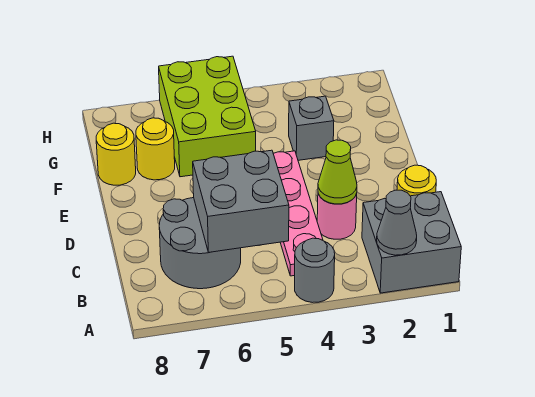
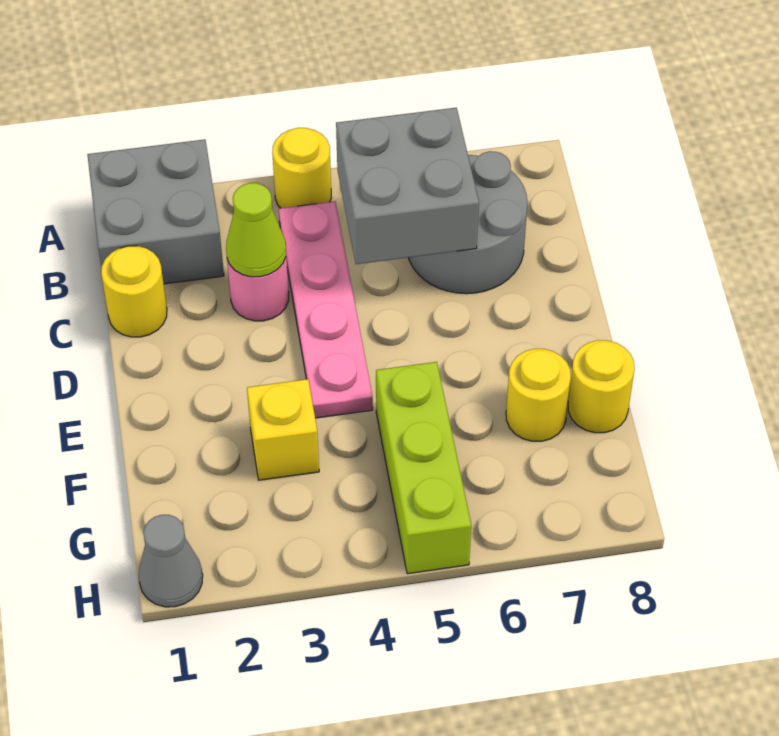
grey cone A2 level 2 -> grey cone H1 level 1
grey round brick A4 level 1 -> yellow round brick A4 level 1
grey brick F3 level 1 -> yellow brick F3 level 1
lime brick F5:H6 level 1 -> lime brick F5:H5 level 1

